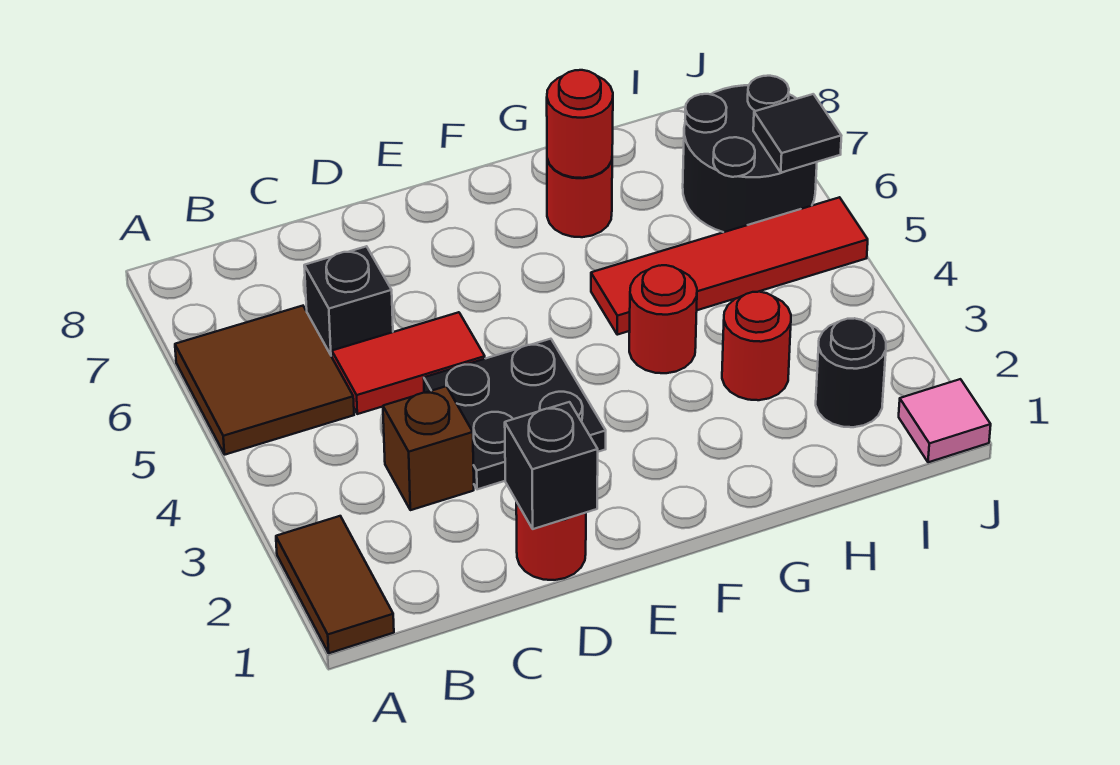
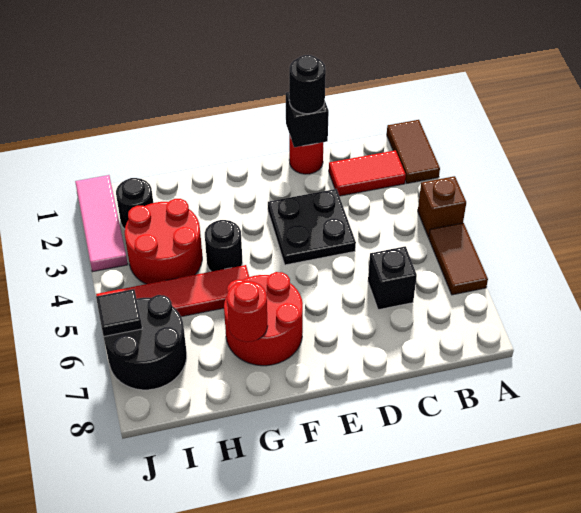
brown tile A5:B6 level 1 -> brown tile A5:A6 level 1
brown brick C3 level 1 -> brown brick A4 level 1
red tile C5:D5 level 1 -> red tile B2:C2 level 1
none -> black round brick D1 level 3
red round brick G4 level 1 -> black round brick G4 level 1
red round brick G7 level 1 -> red round brick F6:G7 level 1
red round brick H3 level 1 -> red round brick H3:I4 level 1
pink tile J1 level 1 -> pink tile J1:J3 level 1

